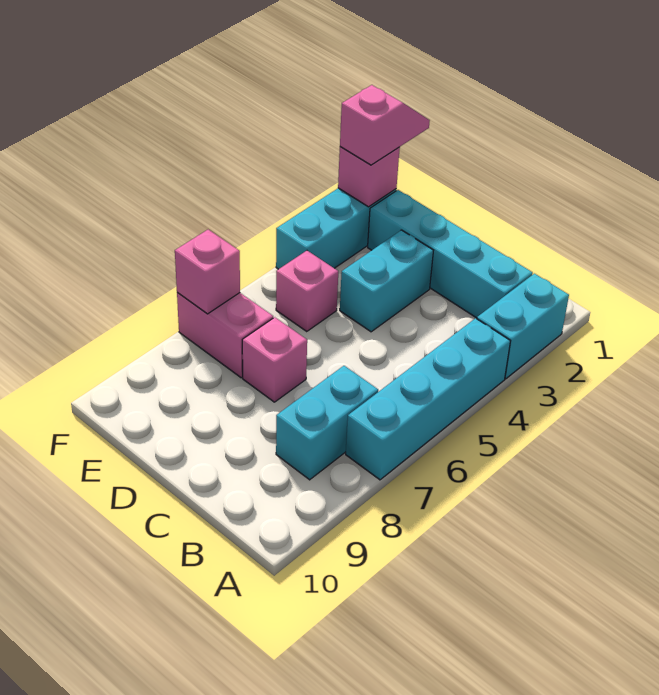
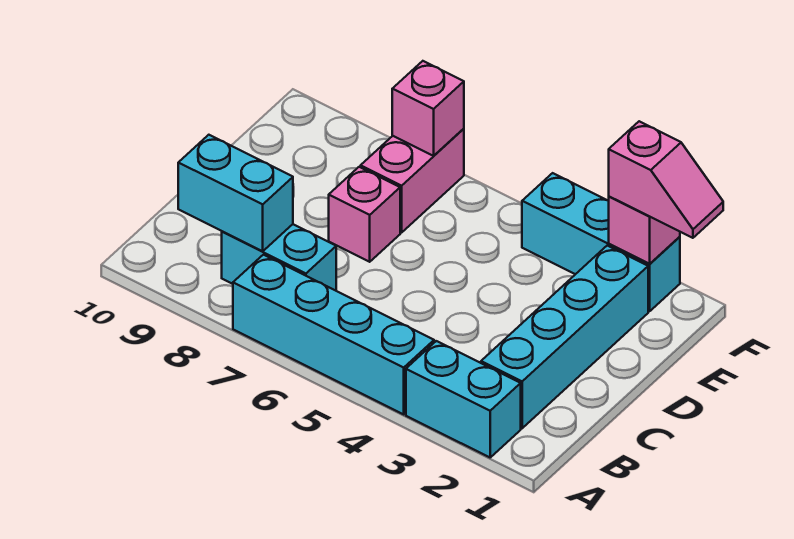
cyan brick D3:D4 level 1 -> cyan brick B8:B9 level 2
pink brick E5 level 1 -> none

